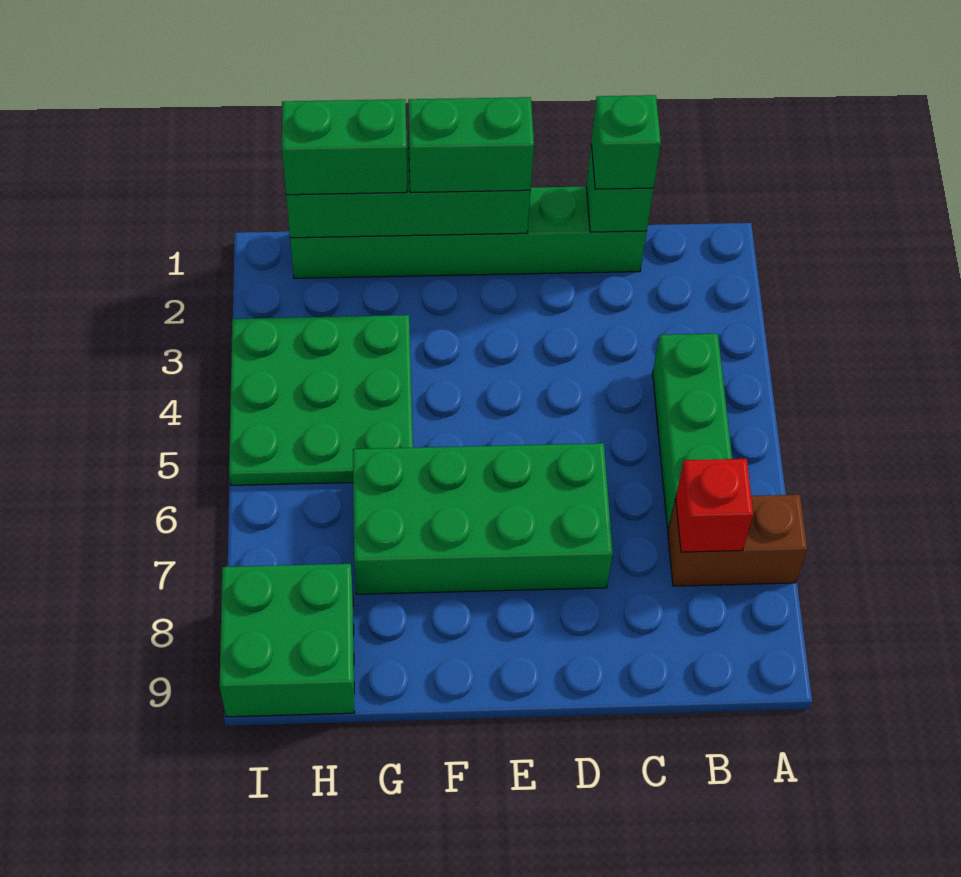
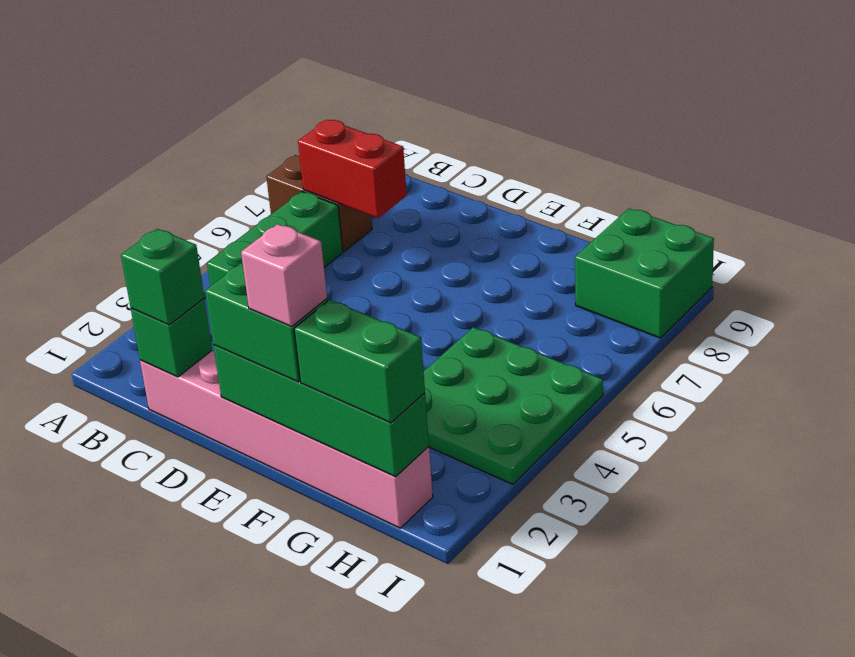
red brick B7 level 2 -> red brick B7:C7 level 2
green brick C1:H1 level 1 -> pink brick C1:H1 level 1
green brick D6:G7 level 1 -> none
none -> pink brick F1 level 4

